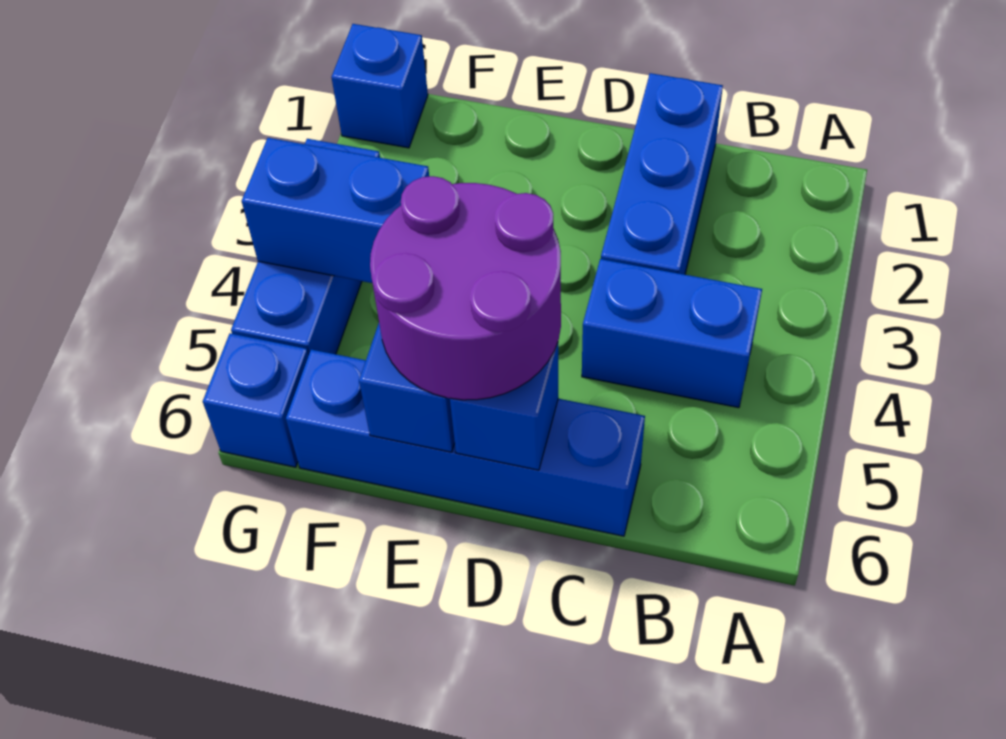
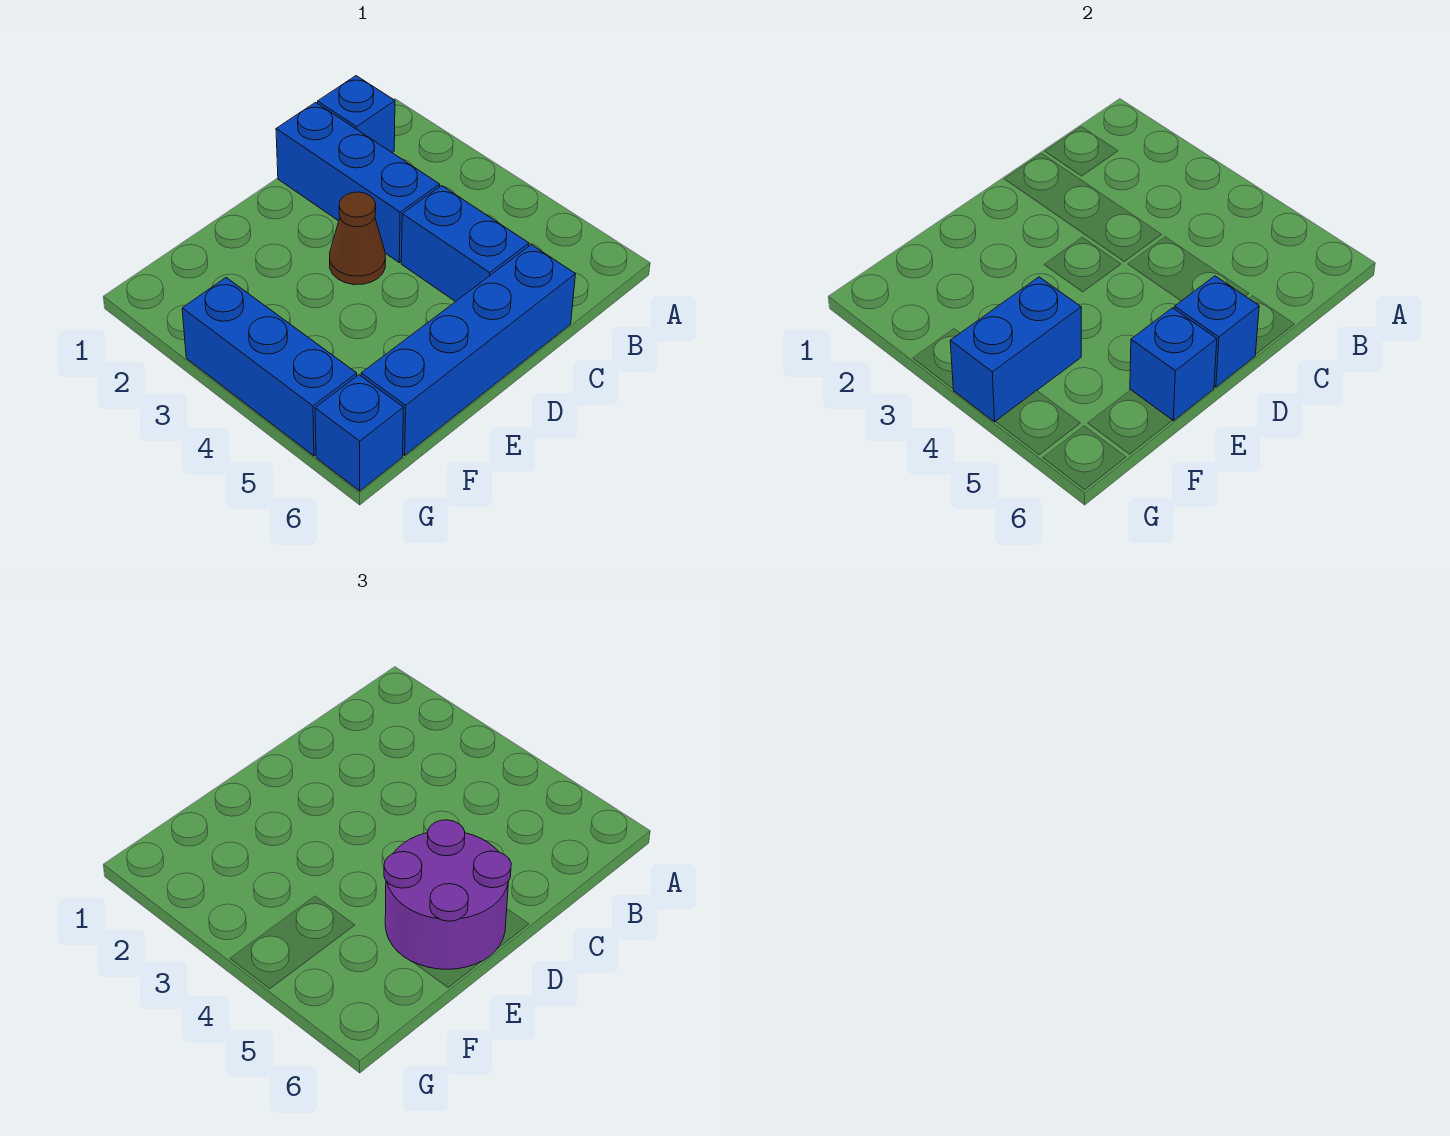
blue brick B4:C4 level 1 -> blue brick C4:C5 level 1
none -> brown cone D3 level 1
blue brick G1 level 1 -> blue brick B1 level 1

